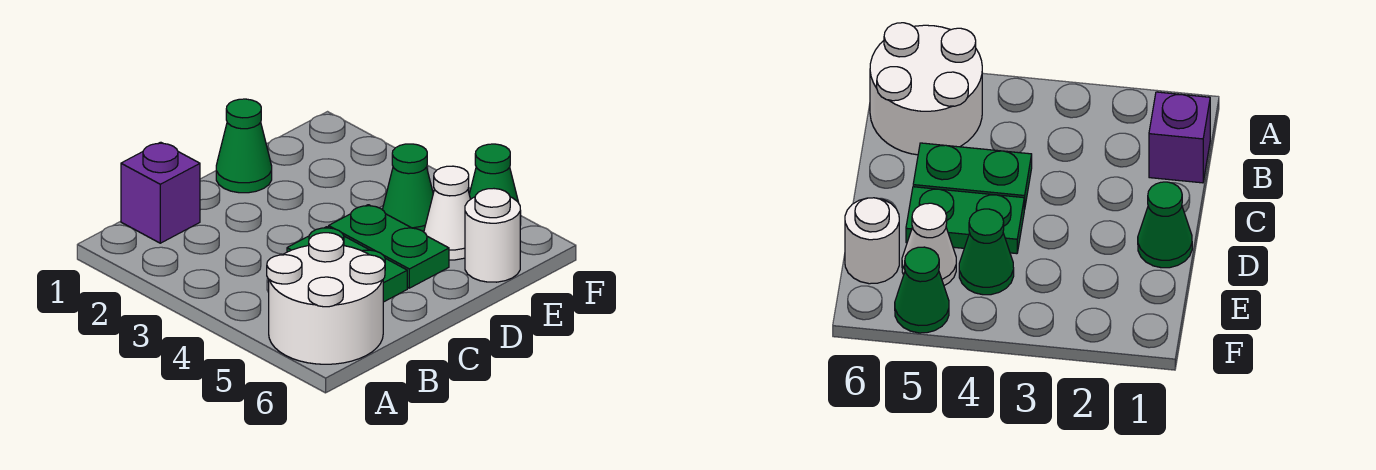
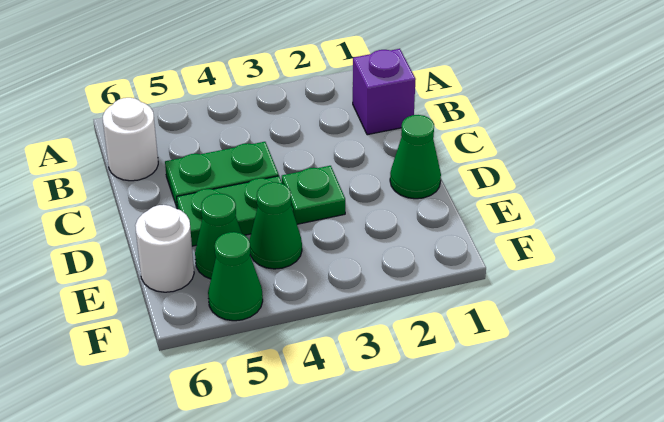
white round brick A5:B6 level 1 -> white round brick B6 level 1
none -> green plate D3 level 1
white cone E5 level 1 -> green cone E5 level 1

